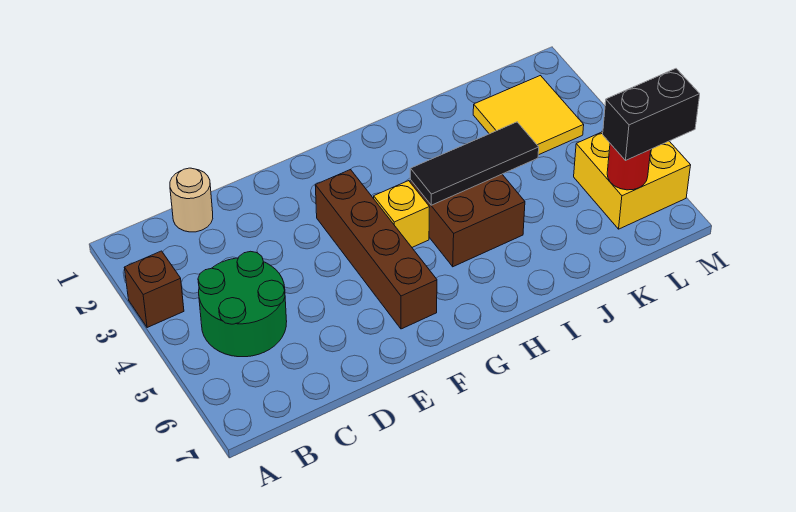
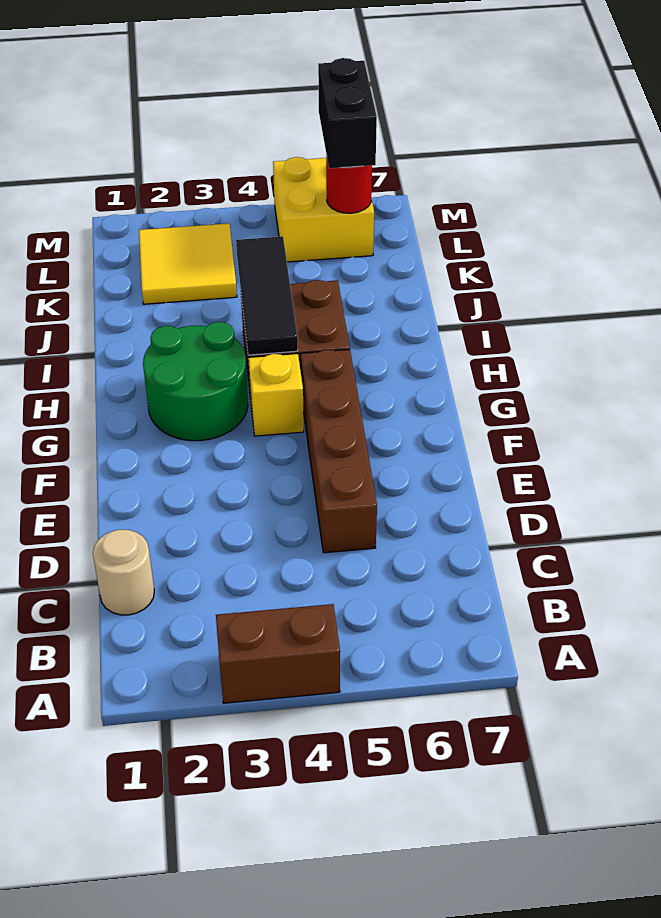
brown brick A3 level 1 -> brown brick A3:A4 level 1
green round brick B4:C5 level 1 -> green round brick G2:H3 level 1
brown brick F3:F6 level 1 -> brown brick D5:G5 level 1

